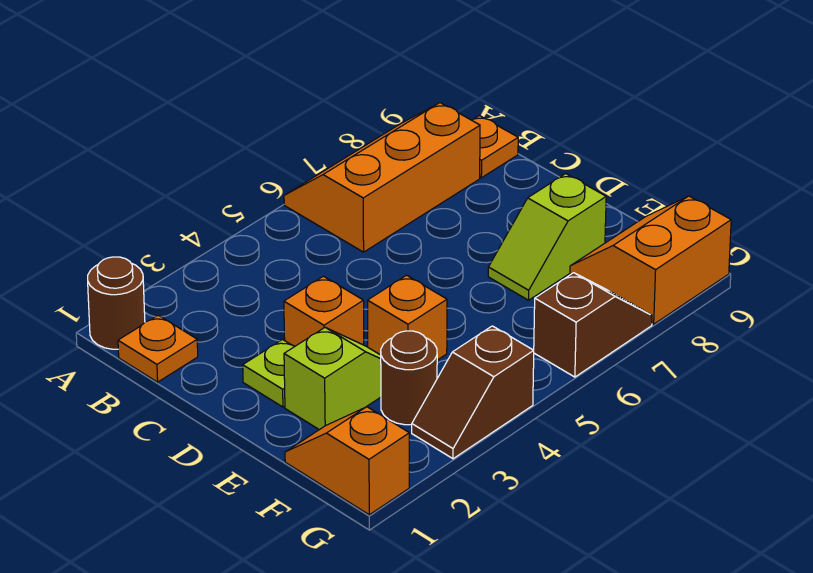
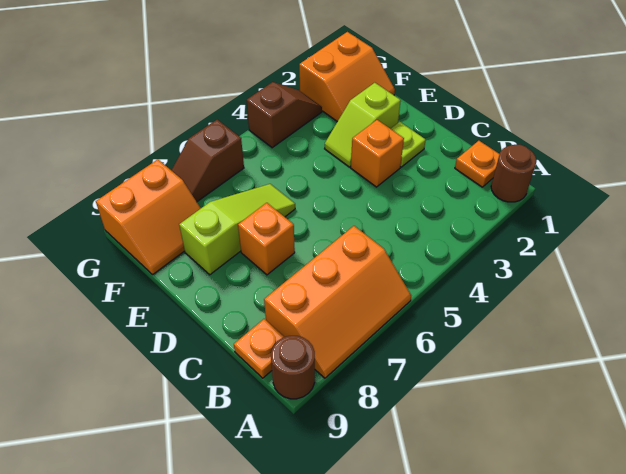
orange brick E4 level 1 -> orange brick D7 level 1
lime slope E7:E8 level 1 top 8 -> lime slope E6:E8 level 1 top 8
orange slope F1:G1 level 1 top G -> orange slope F1:G2 level 1 top G
brown round brick F3 level 1 -> brown round brick A9 level 1

